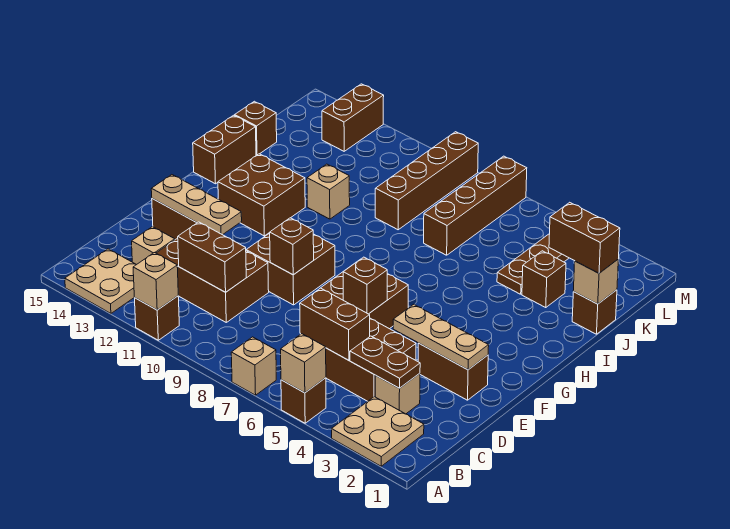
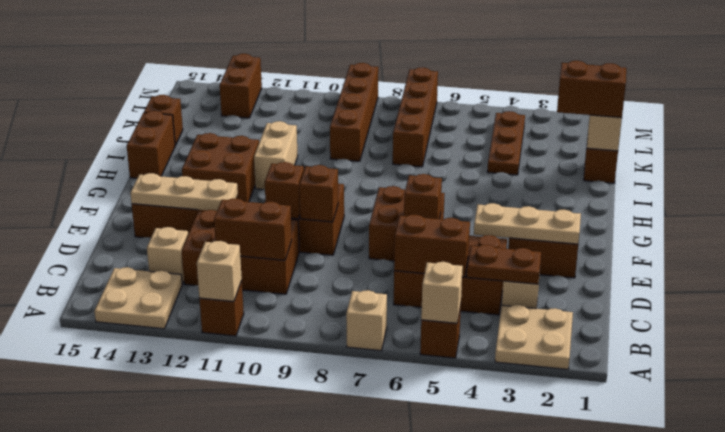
tan brick I11 level 1 -> tan brick H11:I11 level 1
brown brick J3 level 1 -> brown brick E10 level 2

